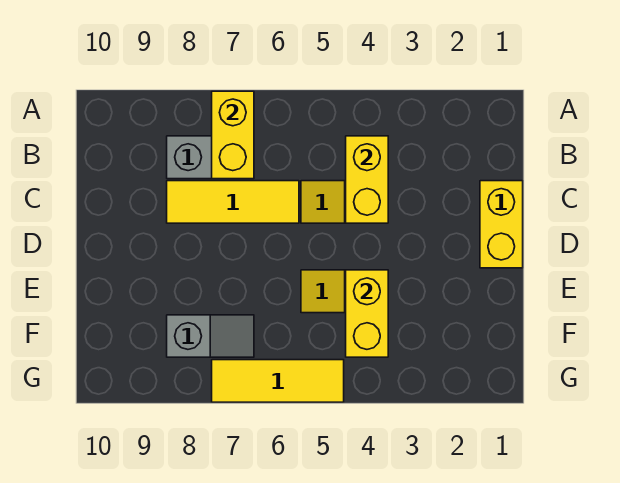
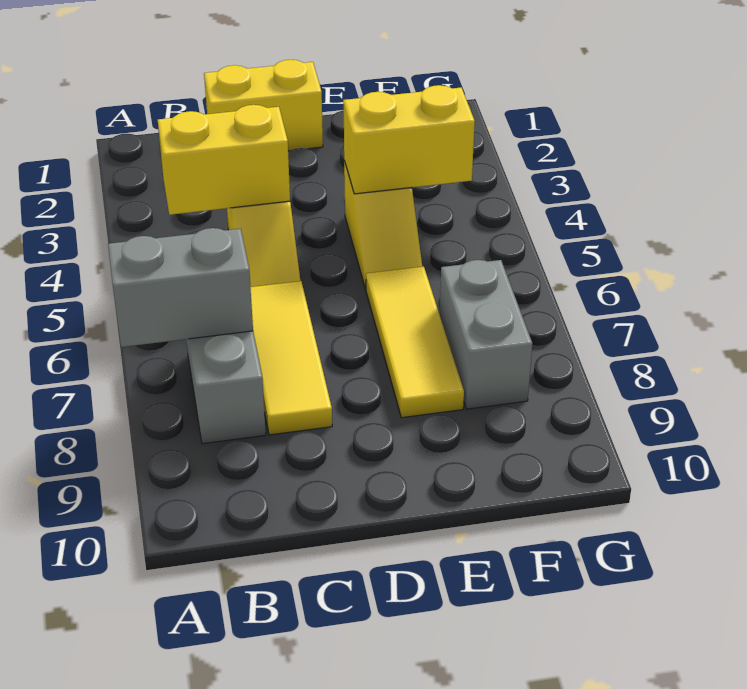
yellow brick A7:B7 level 2 -> grey brick A7:B7 level 2
grey slope F7:F8 level 1 top 8 -> grey brick F7:F8 level 1
yellow tile G5:G7 level 1 -> yellow tile E6:E8 level 1

